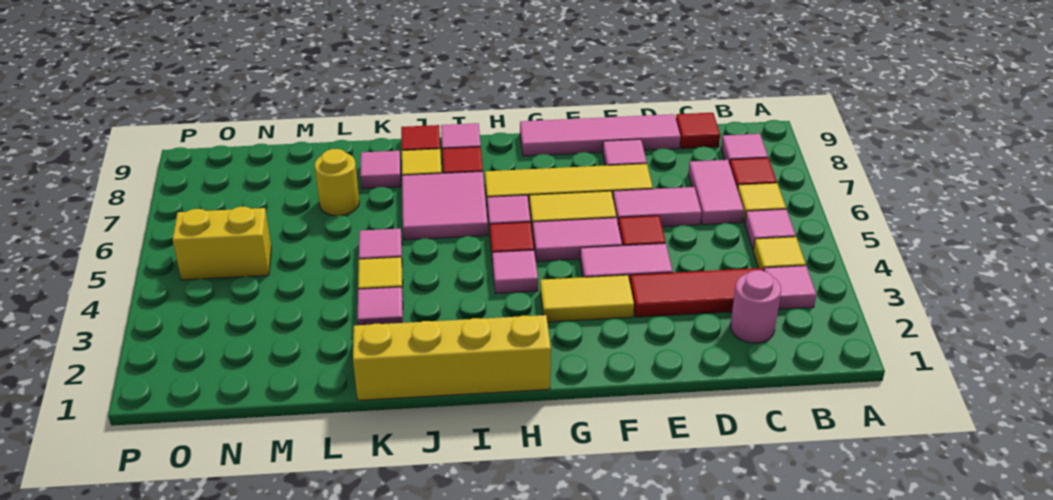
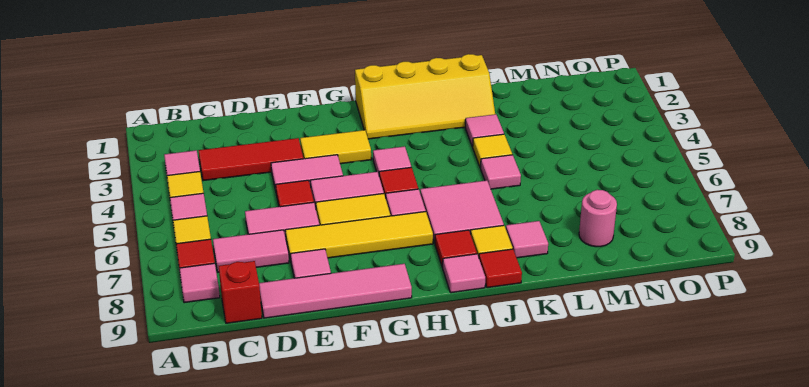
pink round brick C2 level 1 -> pink round brick M8 level 1
pink tile C6:C7 level 1 -> pink tile C7:D7 level 1
red tile C9 level 1 -> red brick C9 level 1
yellow round brick L7 level 1 -> none
yellow brick N5:O5 level 1 -> none

